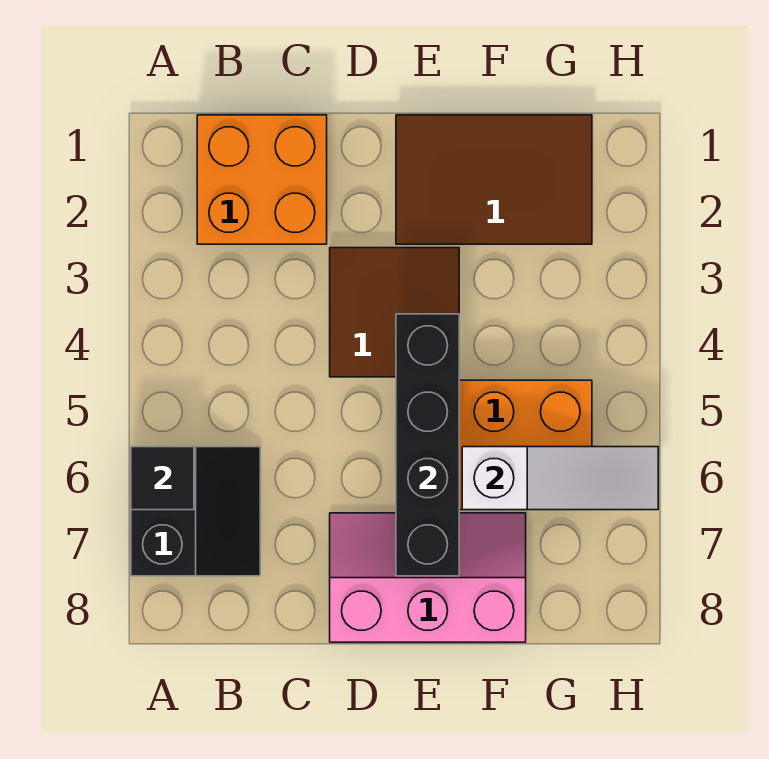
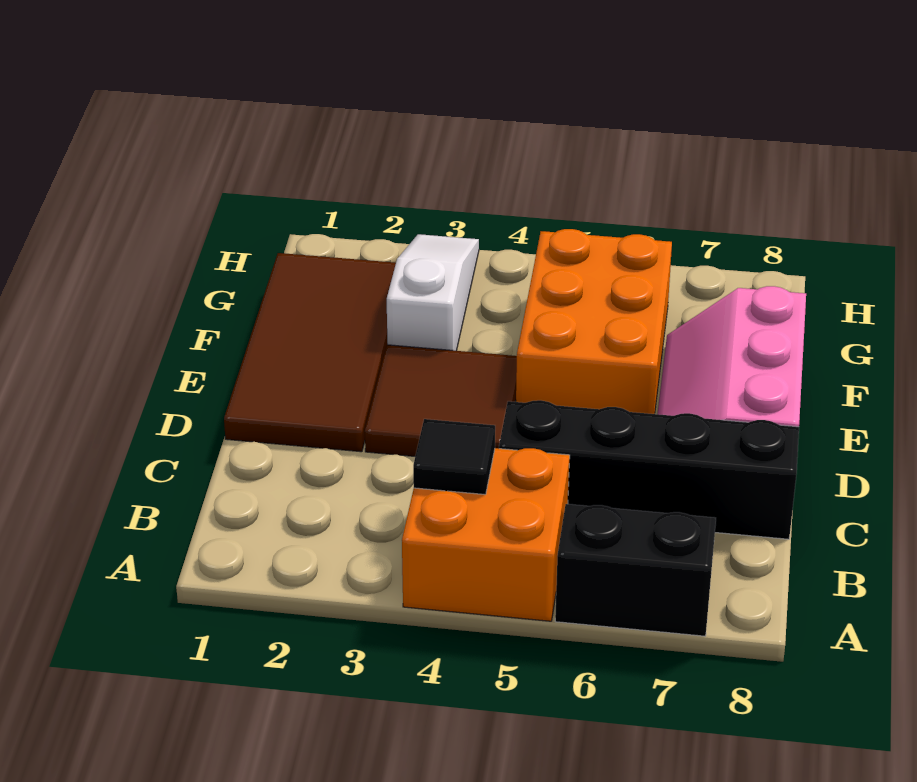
black tile A6 level 2 -> black tile B4 level 2
orange brick B1:C2 level 1 -> orange brick A4:B5 level 1
brown tile E1:G2 level 1 -> brown tile D1:G2 level 1
black brick E4:E7 level 2 -> black brick C5:C8 level 1
white slope F6:H6 level 2 top F -> white slope F3:H3 level 1 top F

